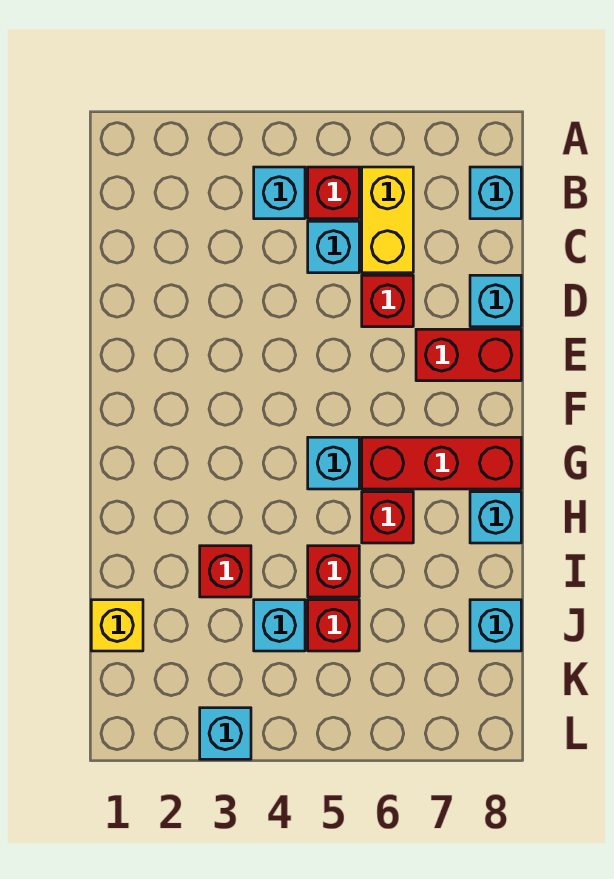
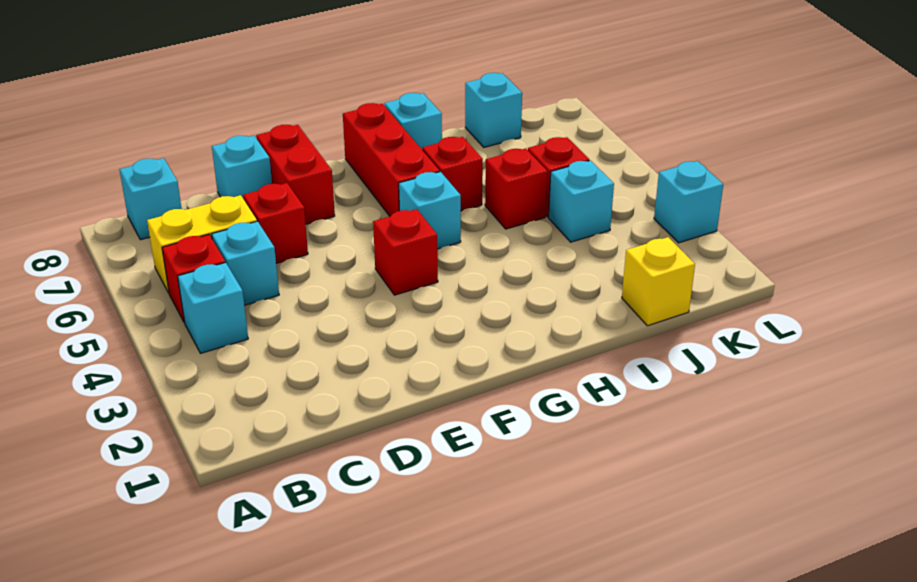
red brick I3 level 1 -> red brick F4 level 1

